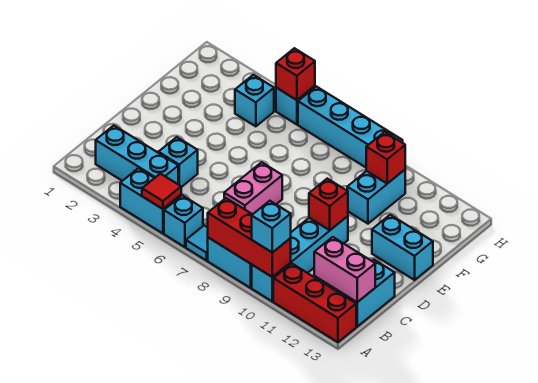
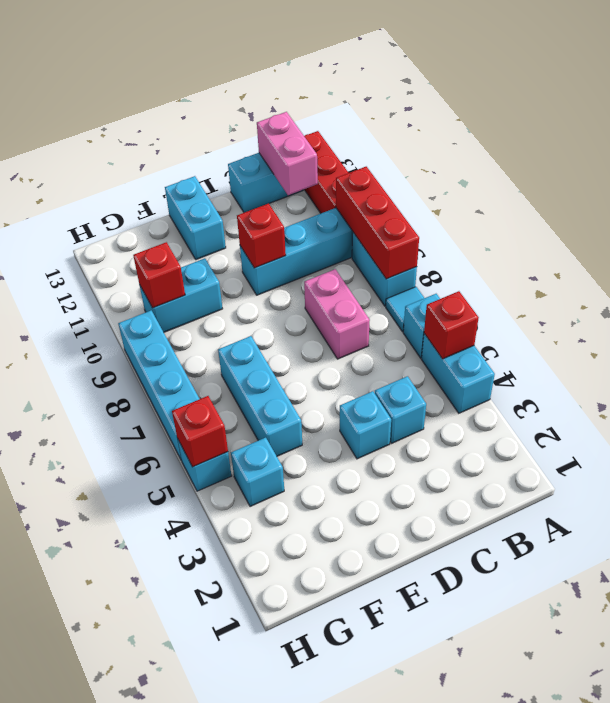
red tile A5 level 2 -> red brick A5 level 2
cyan brick A10 level 3 -> cyan brick D4 level 1
cyan brick B2:B4 level 1 -> cyan brick F5:F7 level 1
pink brick C7:D7 level 1 -> pink brick C7:C8 level 1

